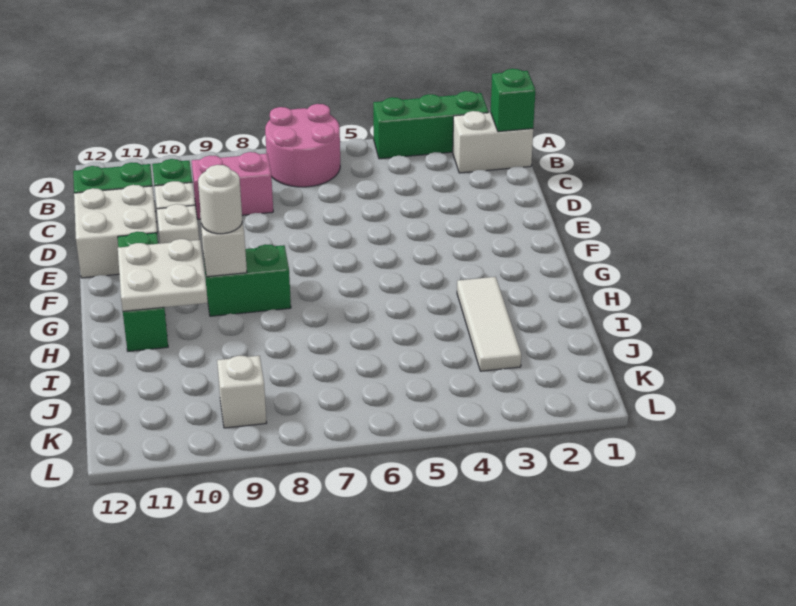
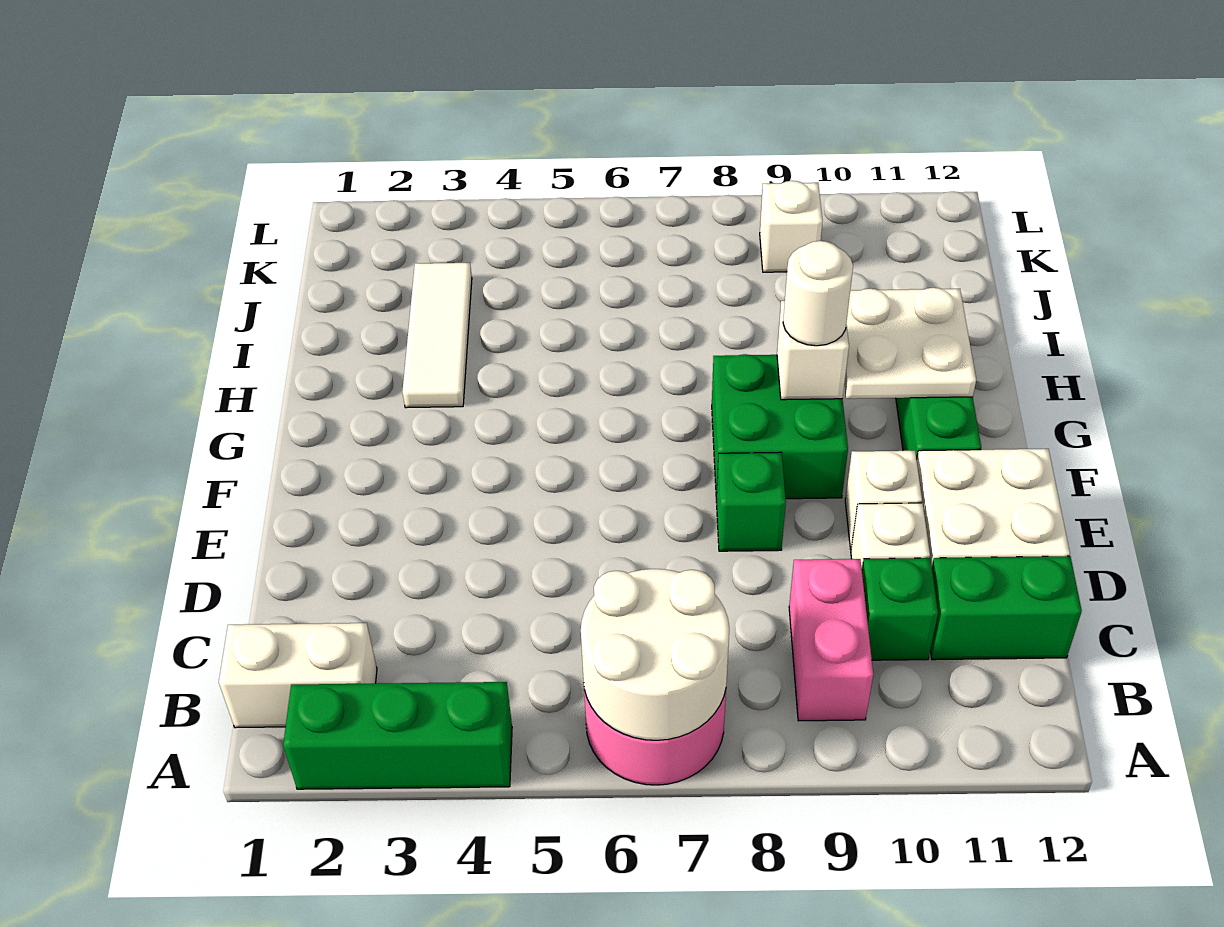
none -> white round brick A6:B7 level 2
green brick B1 level 2 -> green brick E8 level 1
pink brick C8:C9 level 1 -> pink brick B9:C9 level 1
green brick G8:G9 level 1 -> green brick F8:G9 level 1

